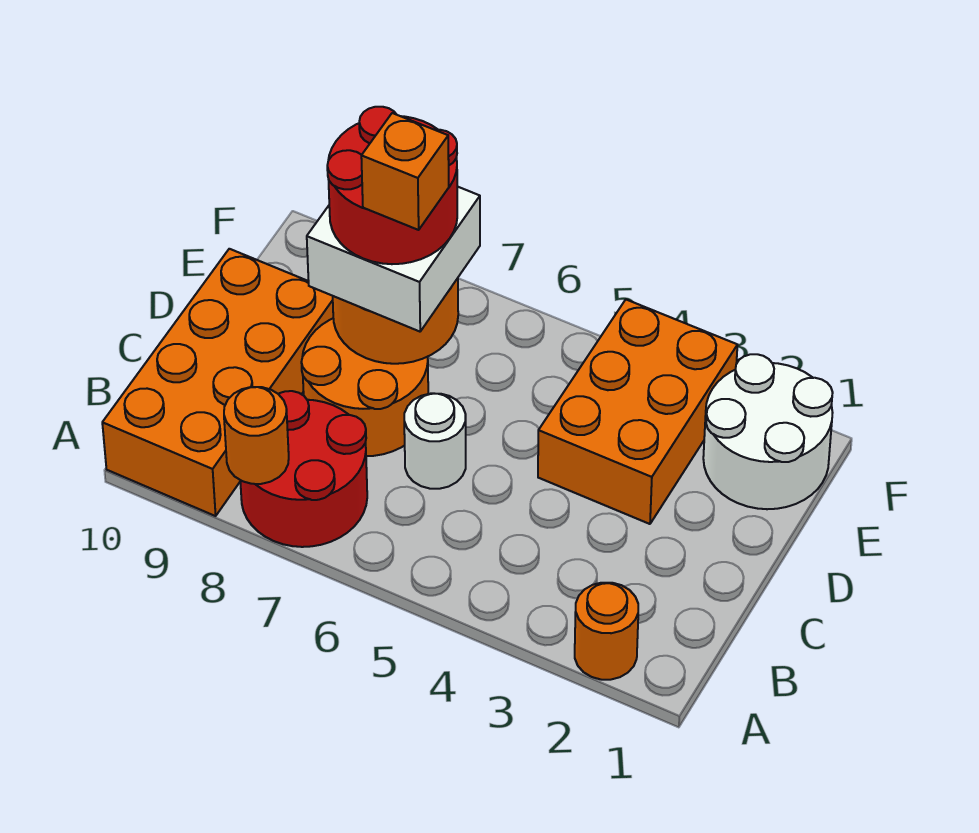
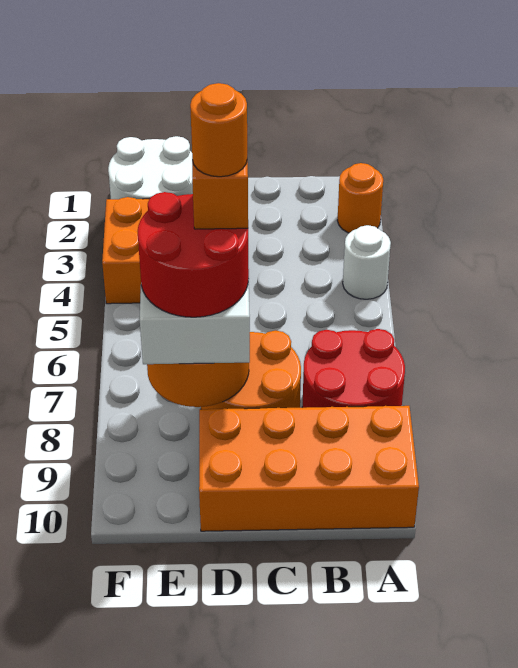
orange round brick A8 level 2 -> orange round brick D7 level 6
white round brick C6 level 1 -> white round brick A4 level 1

